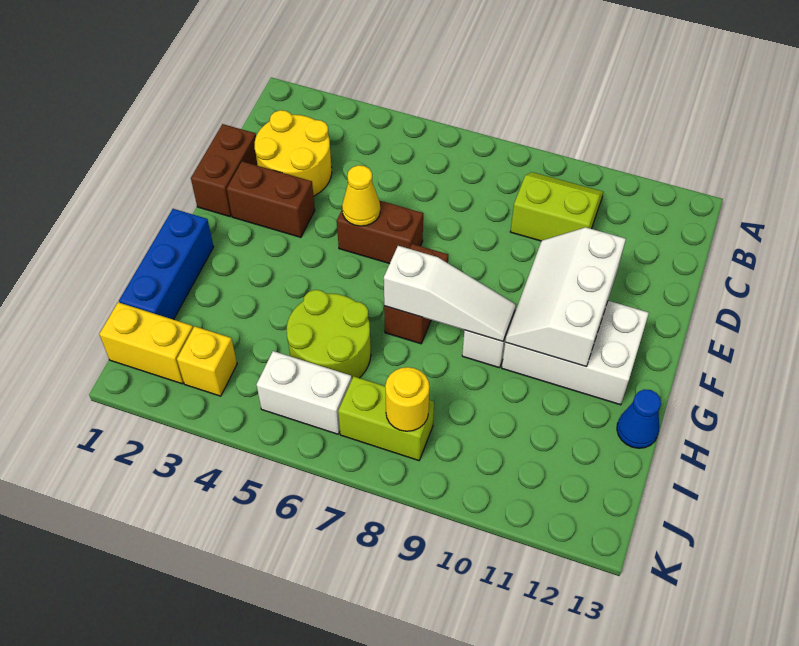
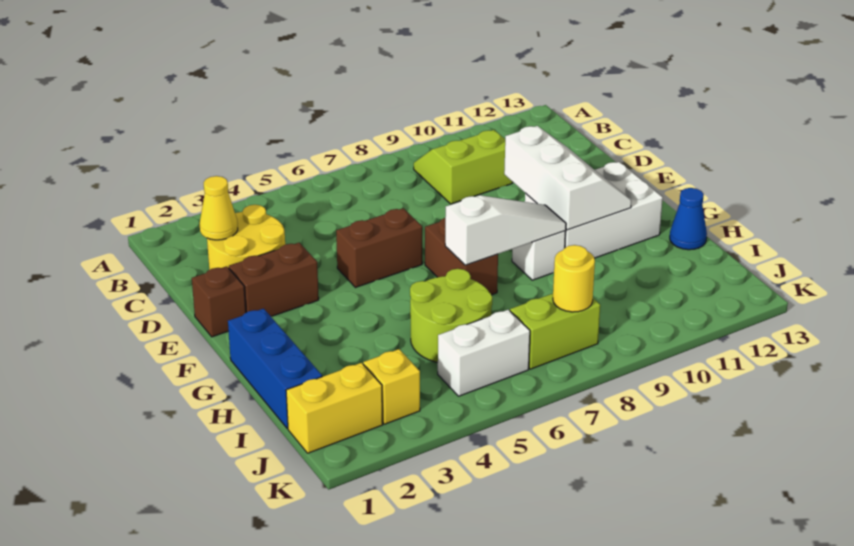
brown brick D1:E1 level 1 -> brown brick E1 level 1
yellow cone E5 level 2 -> yellow cone C2 level 2
white slope E10:G11 level 2 top 11 -> white slope E10:G11 level 2 top 10

